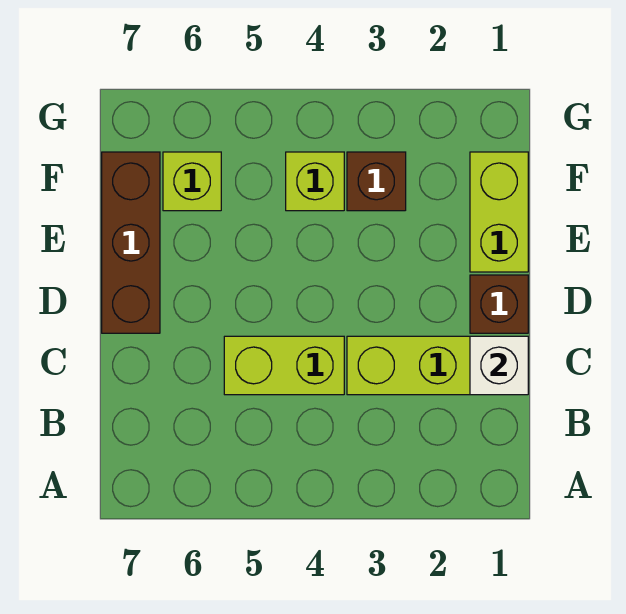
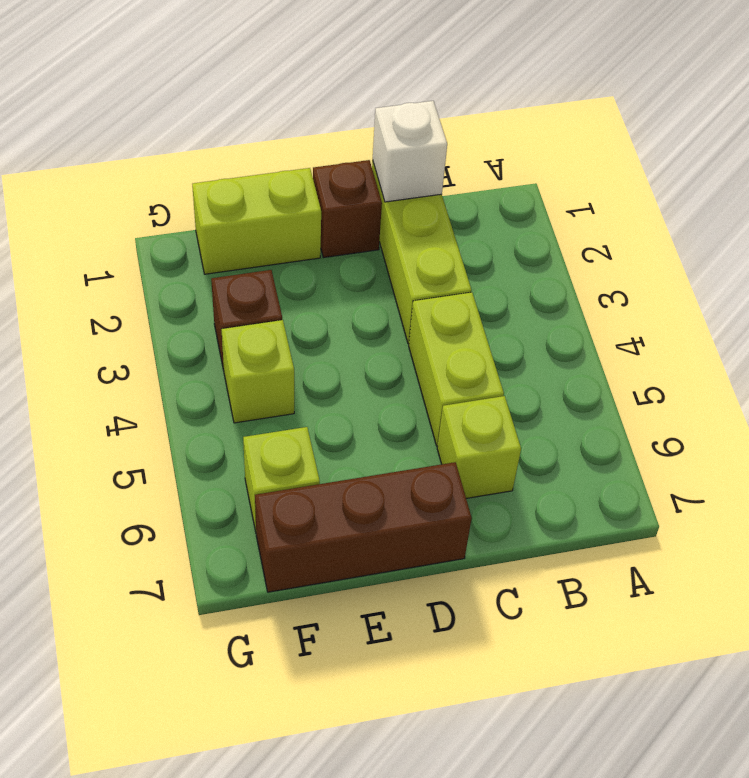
none -> lime brick C6 level 1

